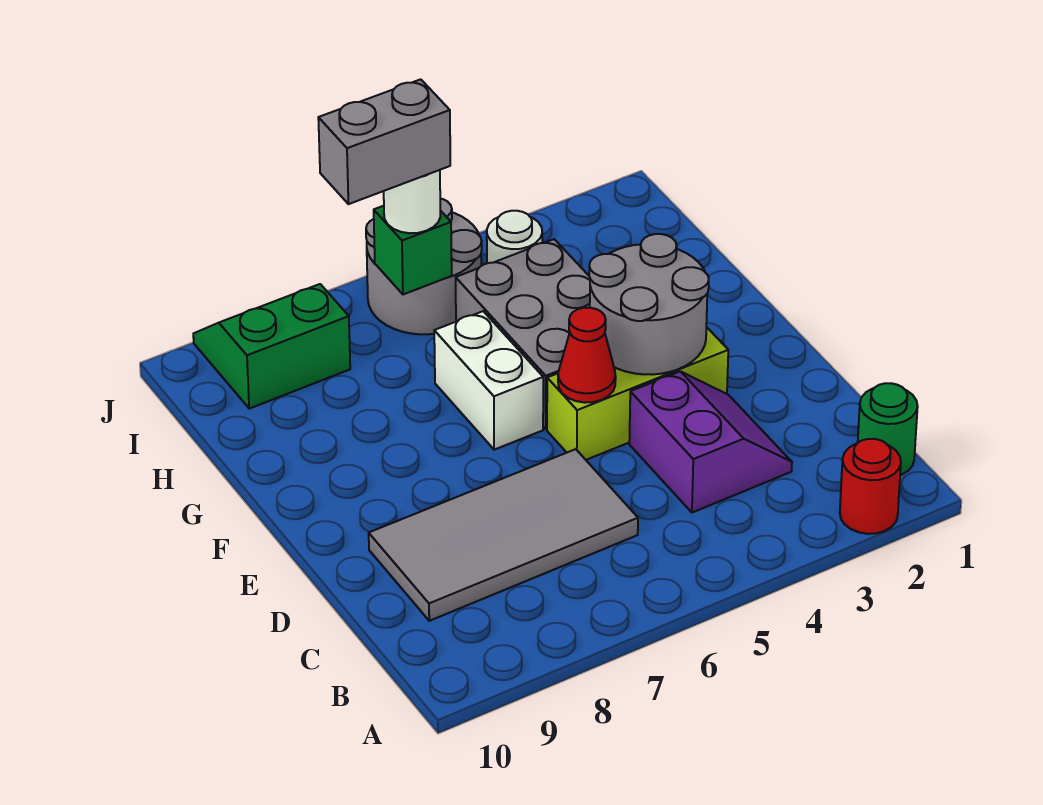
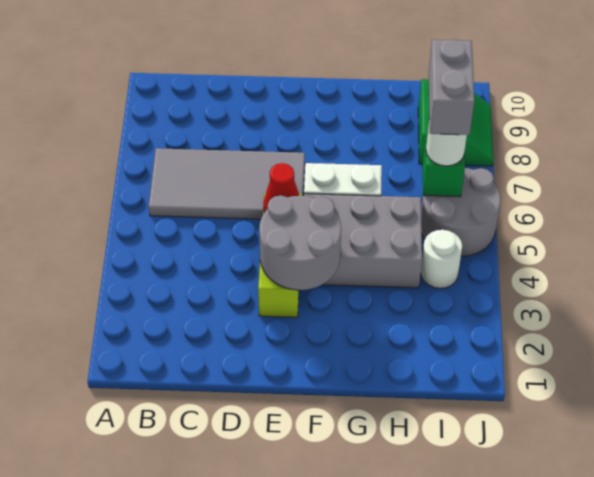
red round brick A2 level 1 -> none
green round brick B1 level 1 -> none
purple slope C3:D4 level 1 top 4 -> none
grey tile C6:D9 level 1 -> grey tile B6:E7 level 1

